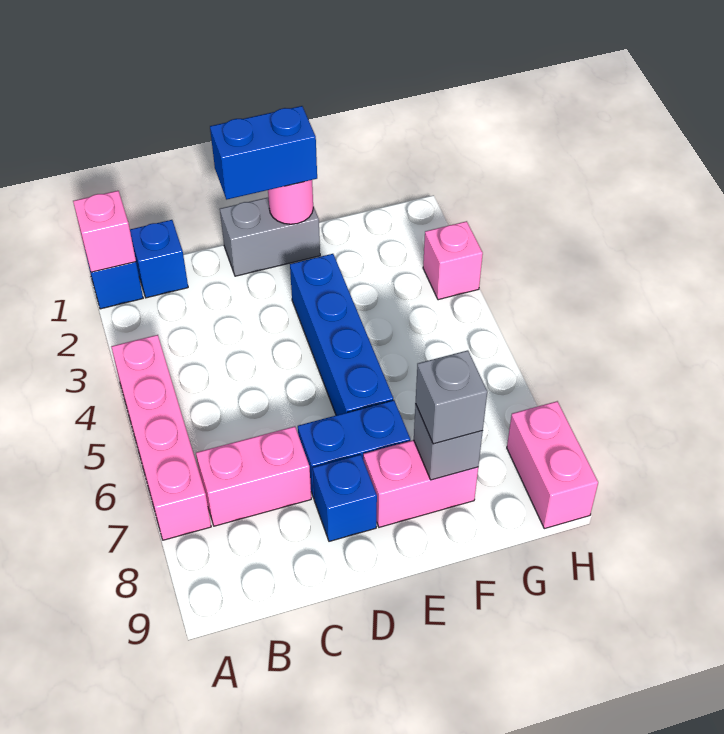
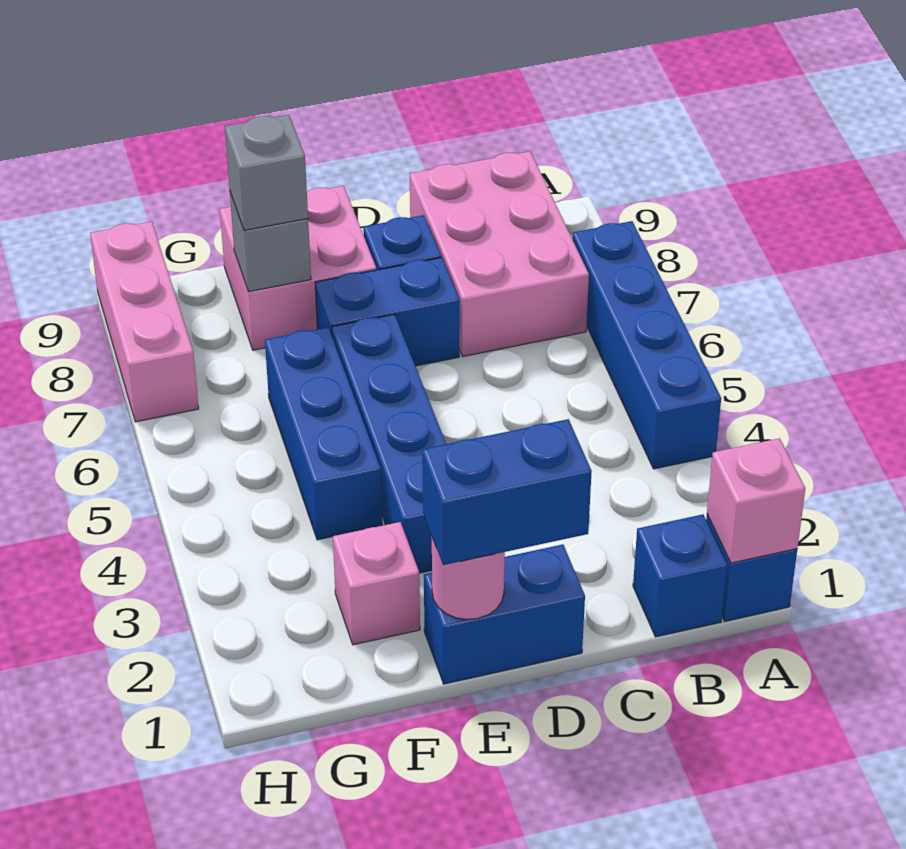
pink brick A4:A7 level 1 -> blue brick A4:A7 level 1
pink brick B7:C7 level 1 -> pink brick B7:C9 level 1
grey brick D1:E1 level 1 -> blue brick D1:E1 level 1
pink brick E8:F8 level 1 -> pink brick E8:F9 level 1
none -> blue brick F4:F6 level 1
pink brick H3 level 1 -> pink brick F2 level 1
pink brick H8:H9 level 1 -> pink brick H7:H9 level 1

